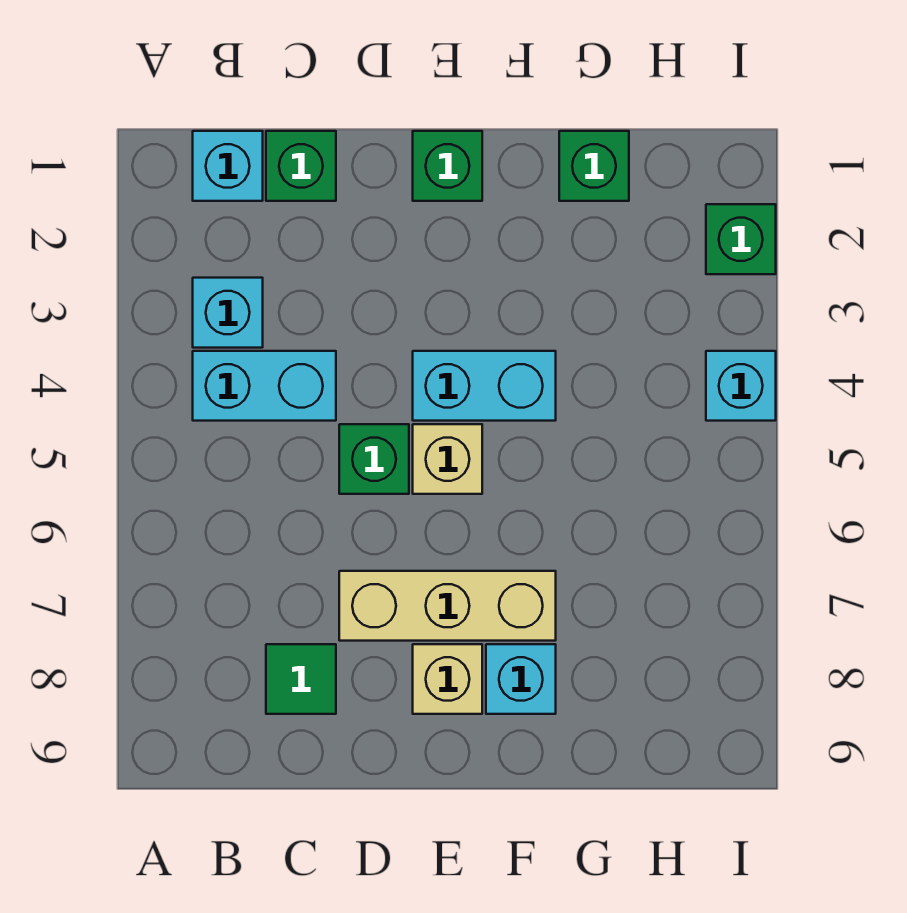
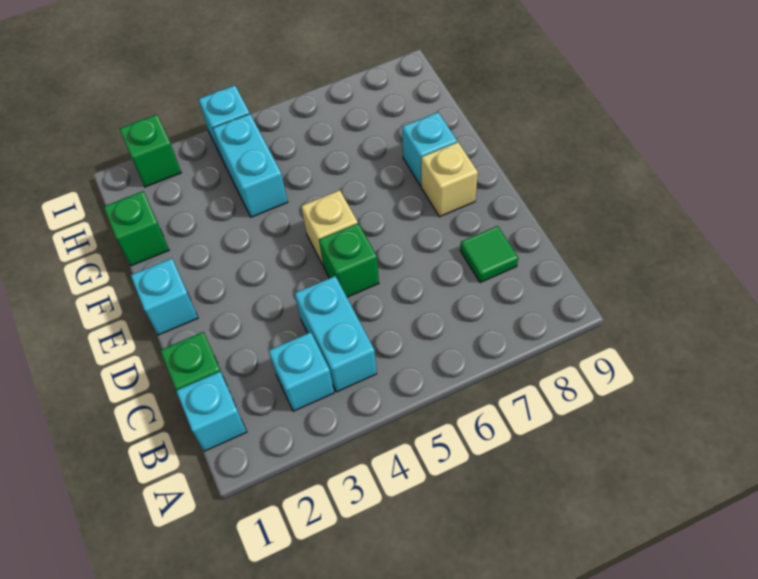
tan brick D7:F7 level 1 -> none
green brick E1 level 1 -> cyan brick E1 level 1
cyan brick E4:F4 level 1 -> cyan brick G4:H4 level 1

